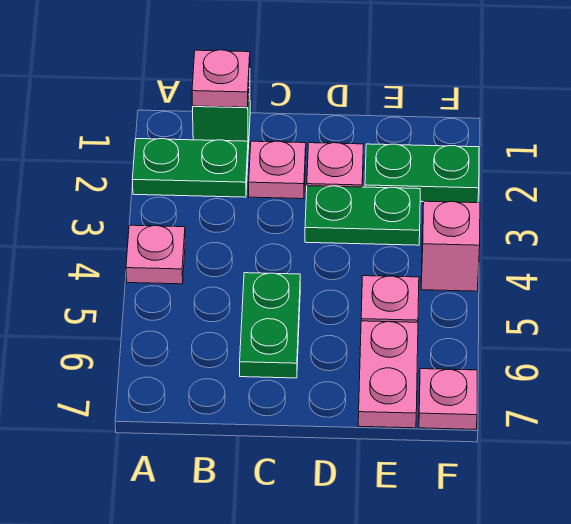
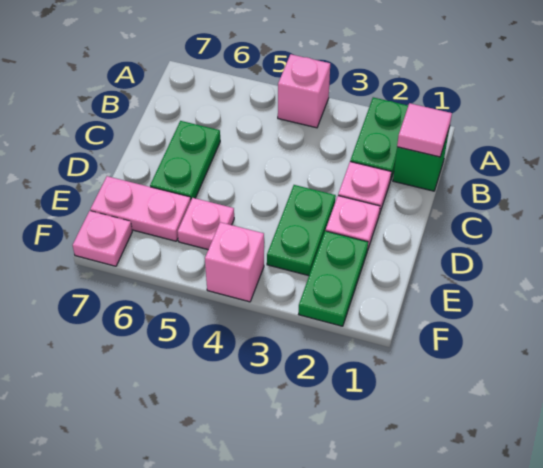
pink plate A4 level 1 -> pink brick A4 level 1
pink plate B1 level 2 -> pink tile B1 level 2
green plate C5:C6 level 1 -> green plate C6:D6 level 1

